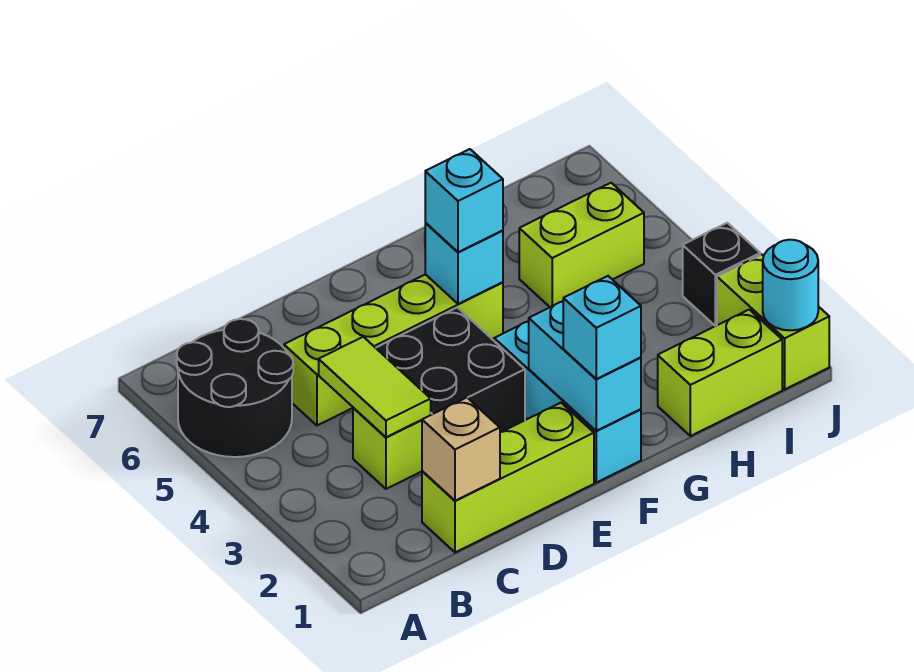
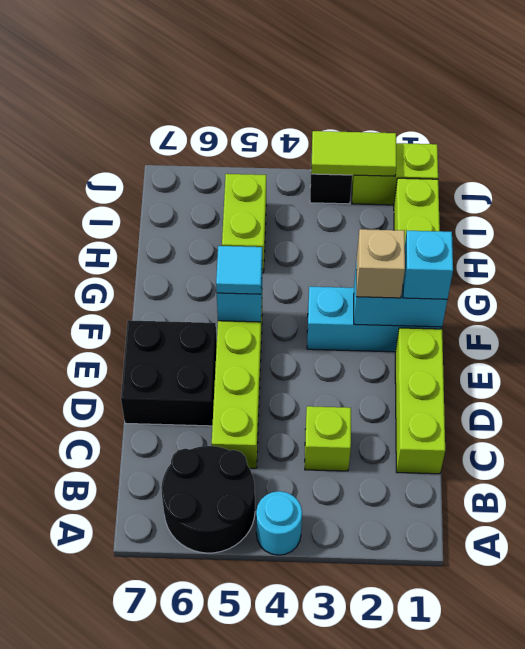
tan brick C1 level 2 -> tan brick F2 level 3
lime tile C3:C4 level 2 -> lime tile J2:J3 level 2
black brick D3:E4 level 1 -> black brick D6:E7 level 1
cyan brick F5 level 3 -> cyan tile F5 level 3
cyan round brick J1 level 2 -> cyan round brick A4 level 1

